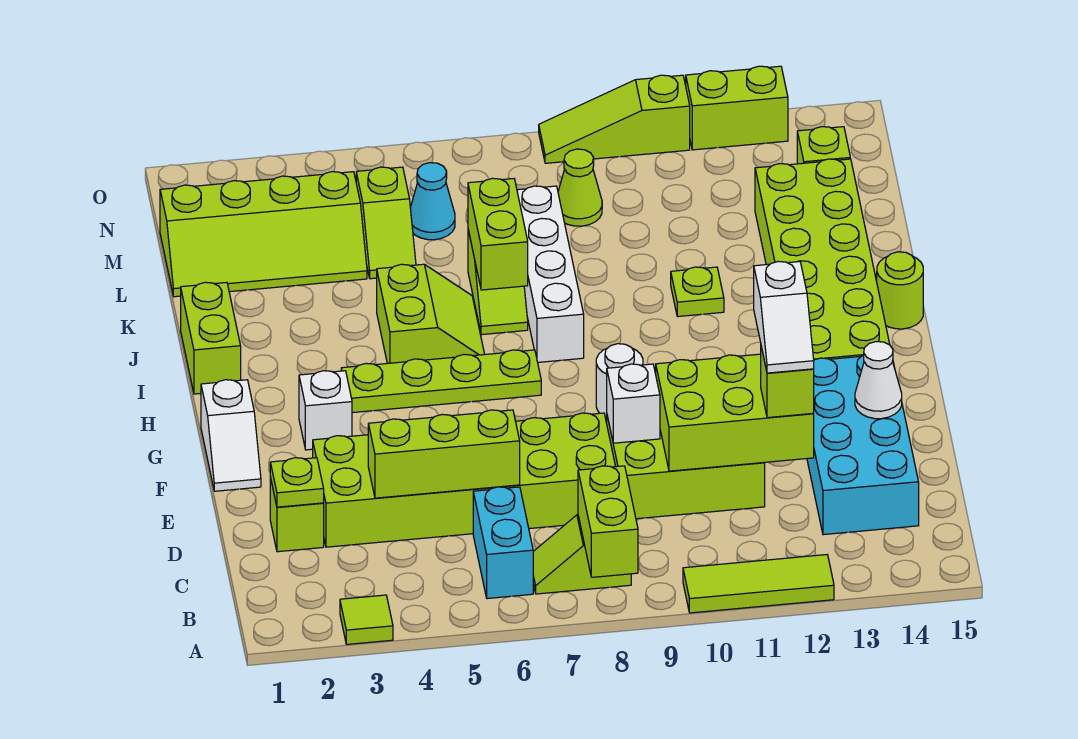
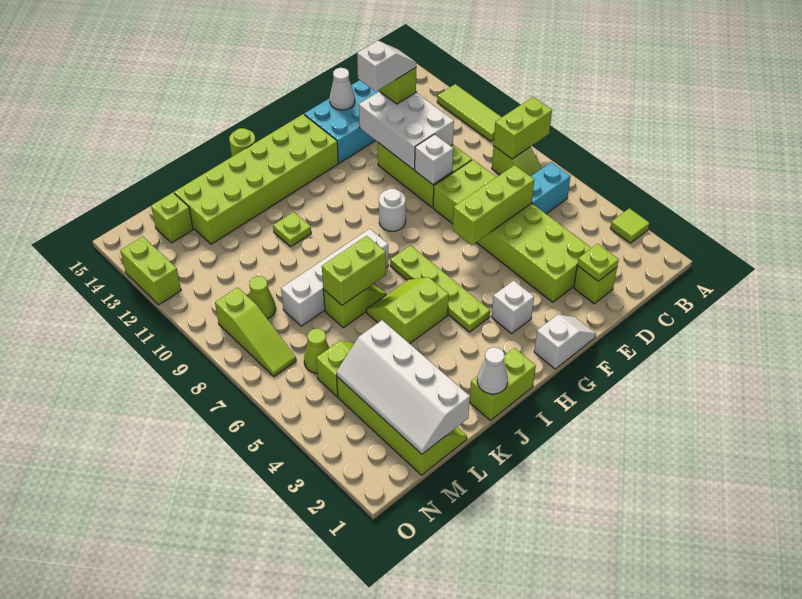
lime brick D4:D6 level 2 -> lime brick D6:F6 level 2
lime brick D10:E12 level 2 -> white brick D10:E12 level 2
none -> white cone J1 level 2
none -> white slope L1:M4 level 2 top L
cyan cone M6 level 1 -> lime cone M6 level 1
lime slope O9:O11 level 1 top 11 -> lime slope N7:N9 level 1 top 9

